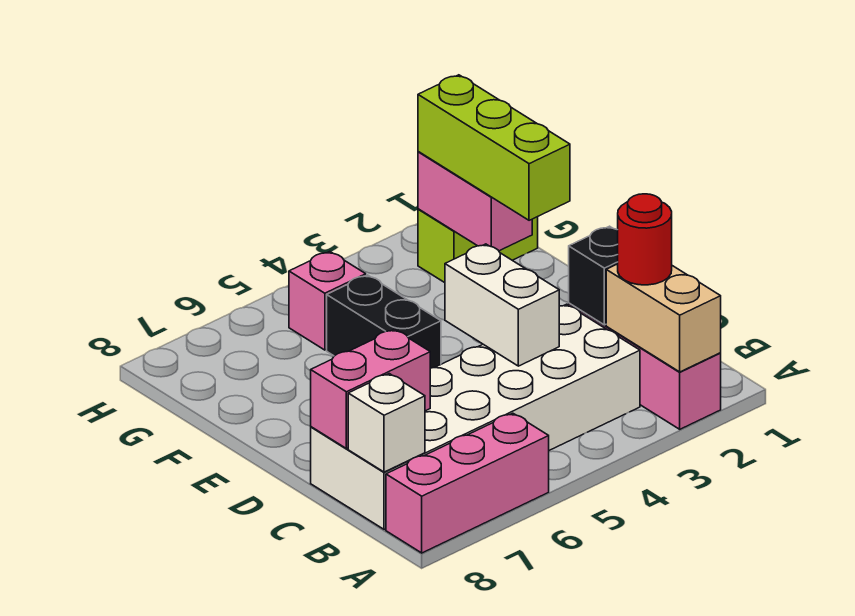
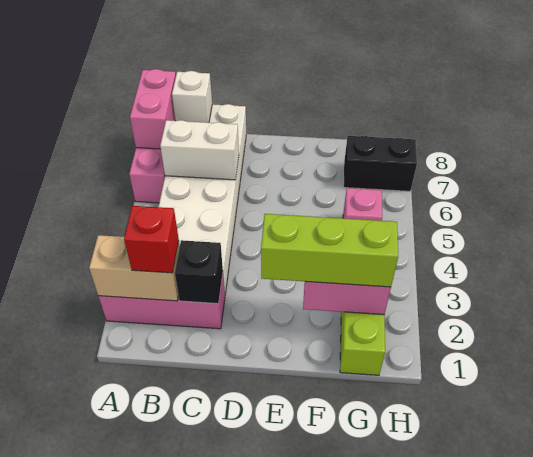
red round brick B2 level 3 -> red brick B2 level 3
white brick C4:D4 level 2 -> white brick B6:C6 level 2
pink brick C7:C8 level 2 -> pink brick A7:A8 level 2
black brick E5:F5 level 1 -> black brick G7:H7 level 1

